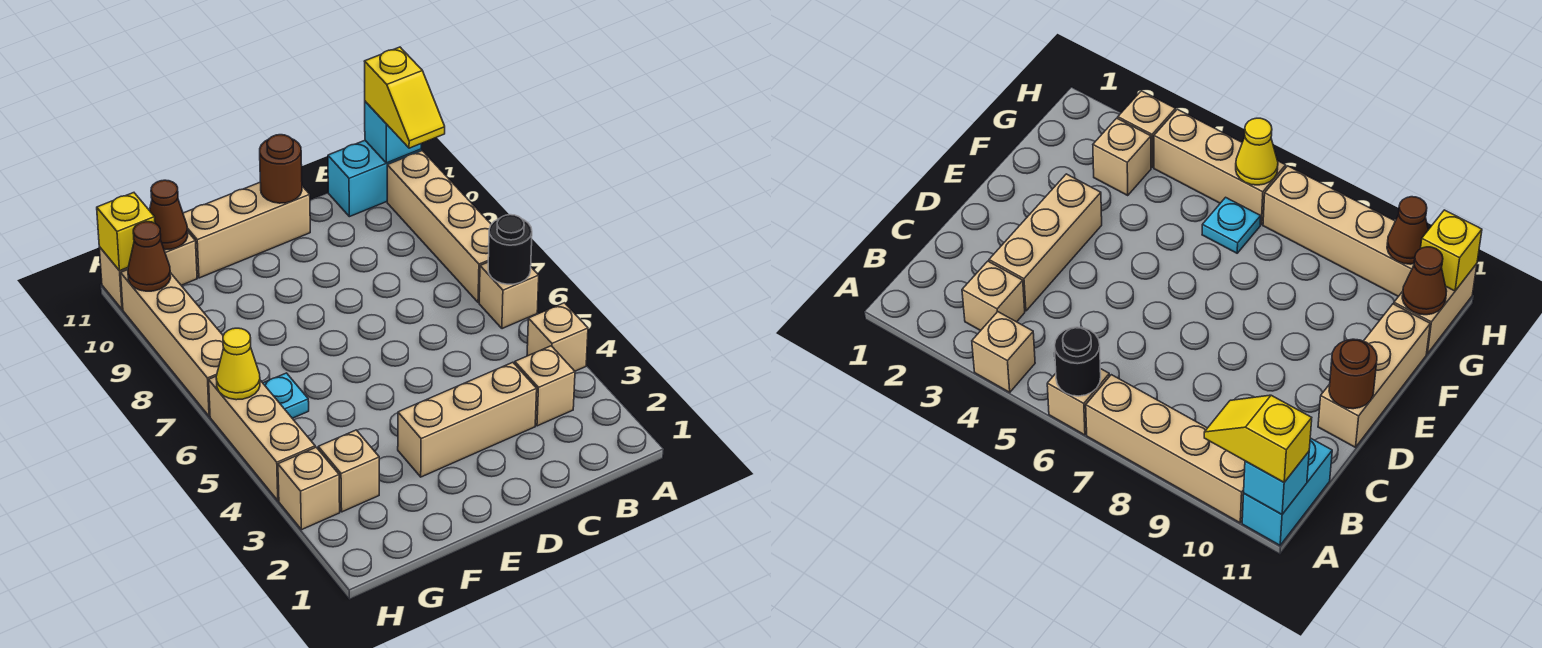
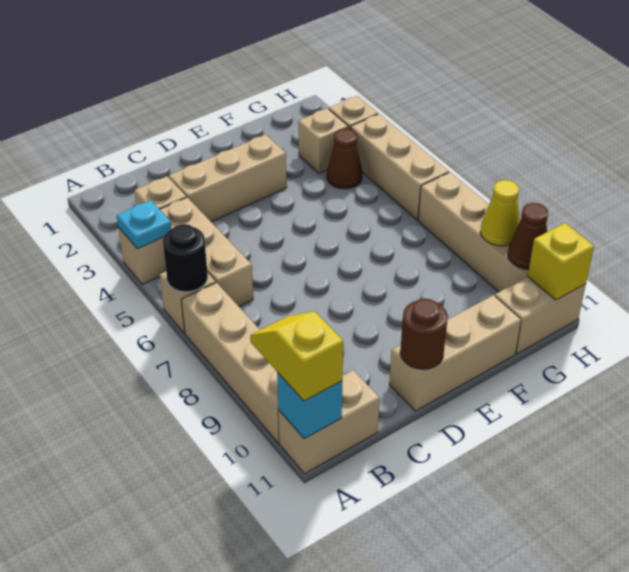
cyan brick A11:B11 level 1 -> tan brick A11:B11 level 1
none -> tan brick B4:B6 level 1
cyan plate G6 level 1 -> cyan plate A4 level 2
brown cone G11 level 2 -> brown cone G4 level 1
yellow cone H6 level 2 -> yellow cone H9 level 2

